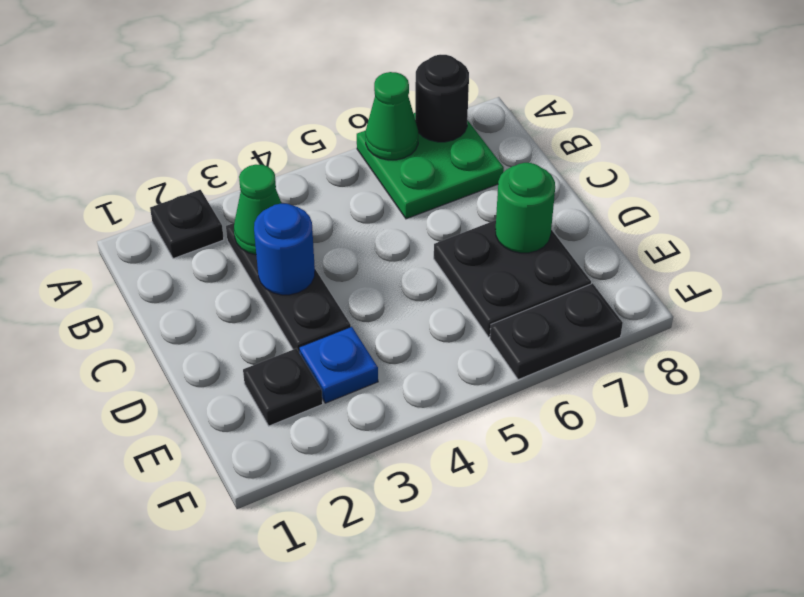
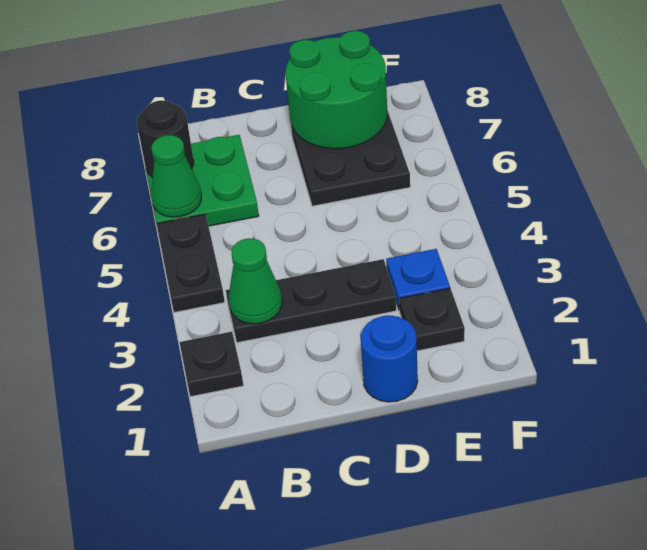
blue round brick C3 level 2 -> blue round brick D1 level 1
green round brick D7 level 2 -> green round brick D7:E8 level 2
black plate F6:F7 level 1 -> black plate A4:A5 level 1

